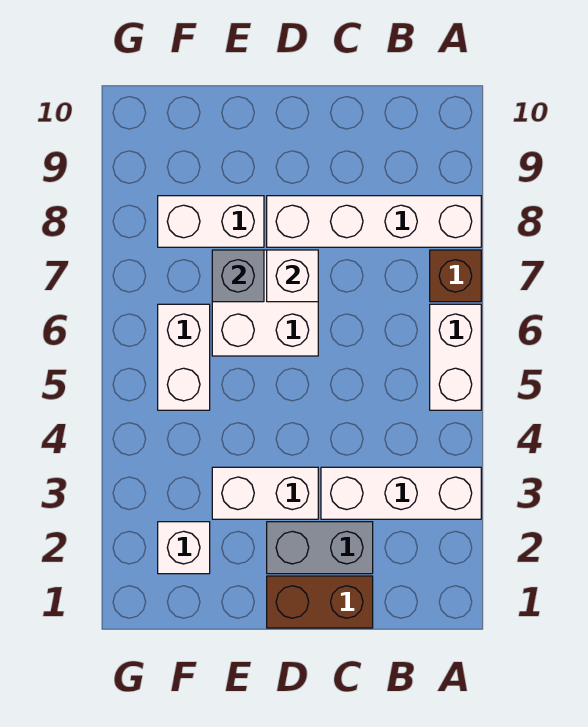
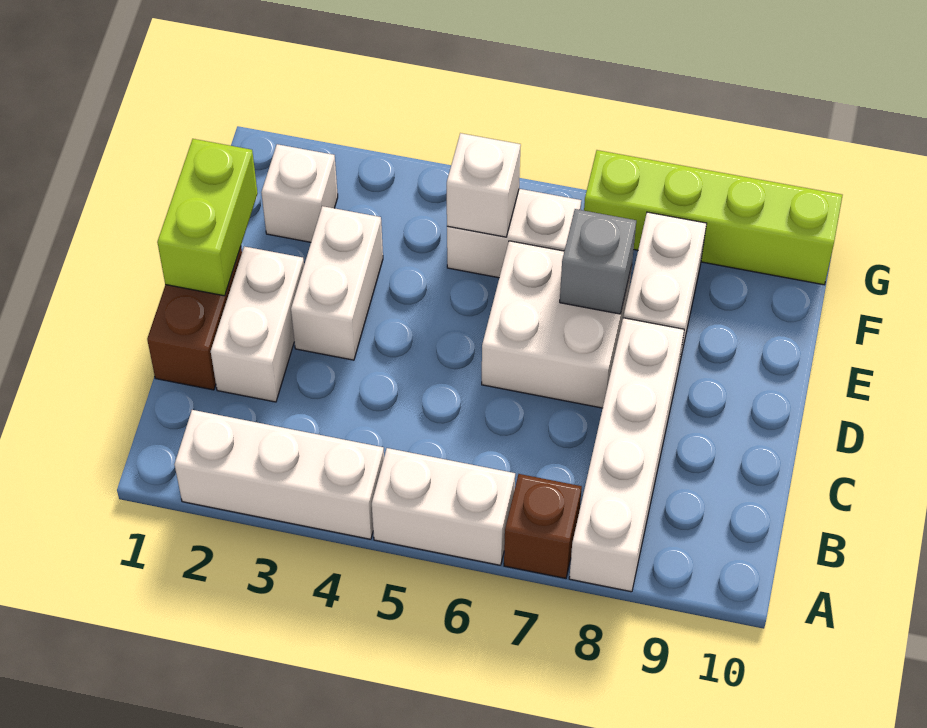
white brick A3:C3 level 1 -> white brick A2:A4 level 1
grey brick C2:D2 level 1 -> white brick C2:D2 level 1
none -> lime brick D1:E1 level 2
white brick D7 level 2 -> white brick F5 level 2
none -> lime brick G7:G10 level 1

